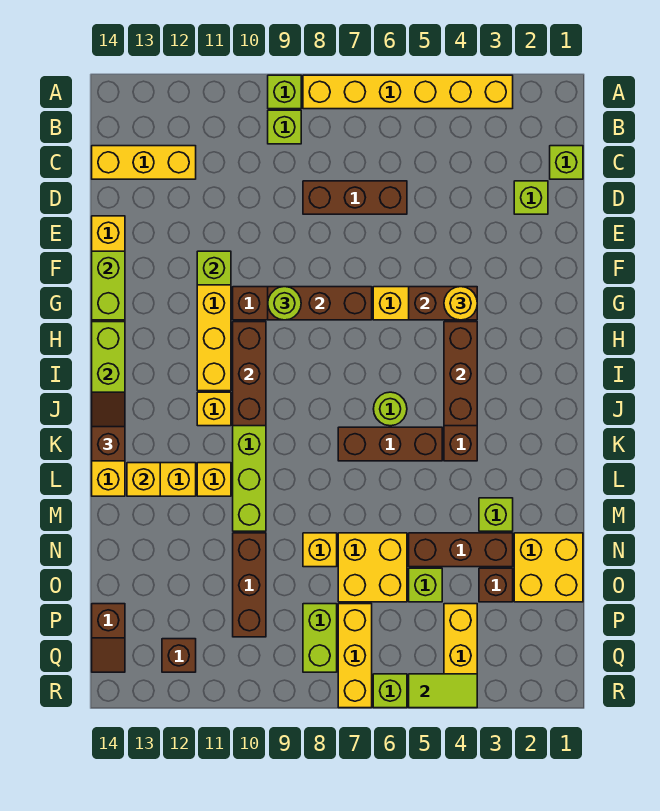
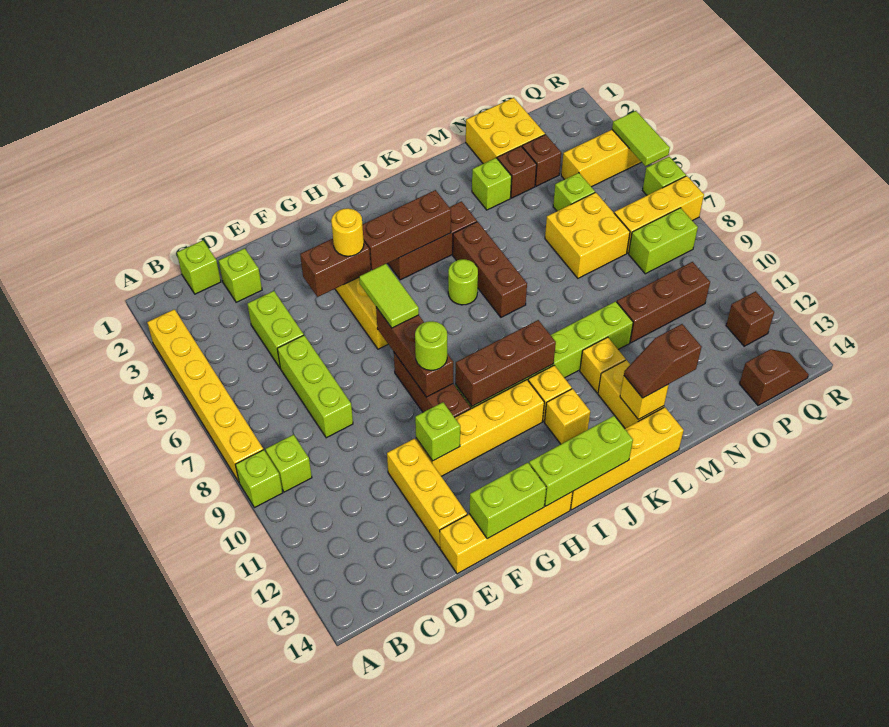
yellow brick C12:C14 level 1 -> yellow brick E11:E13 level 1
none -> lime brick D4:D5 level 1
brown brick D6:D8 level 1 -> lime brick D6:D8 level 1
brown brick G4:G5 level 2 -> brown brick F4:G4 level 2
none -> lime tile G6:G7 level 3
brown slope J14:K14 level 3 top K -> brown slope L13:M13 level 3 top M
brown brick N3:N5 level 1 -> brown brick N3 level 1
yellow brick N8 level 1 -> yellow brick J12 level 1

